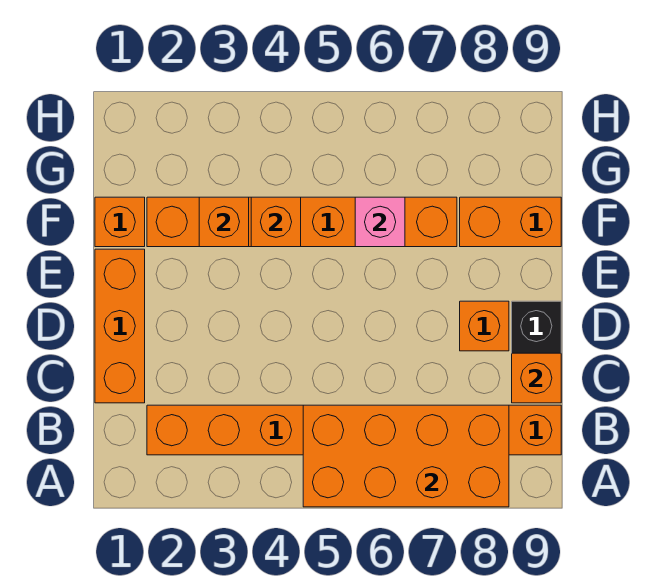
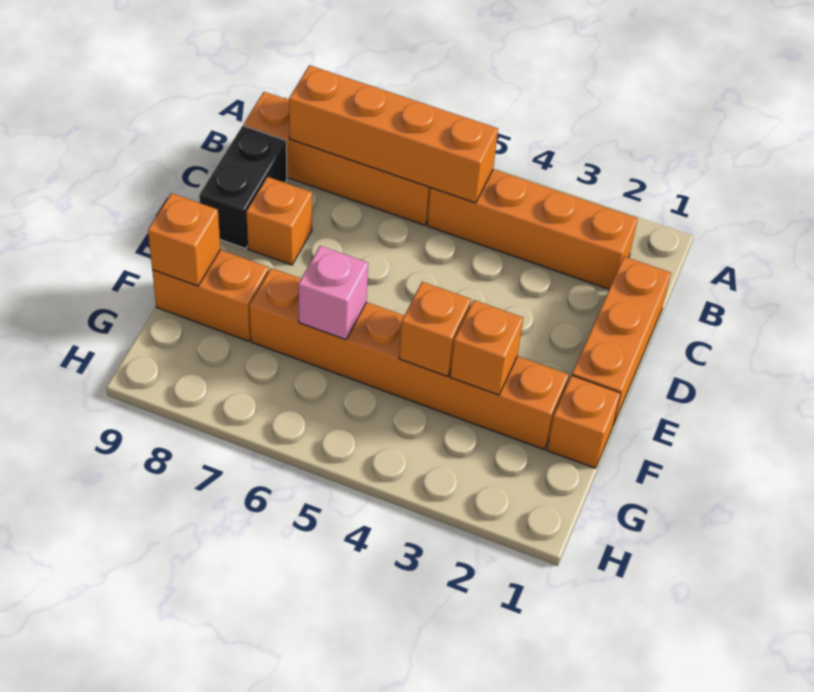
orange brick A5:B8 level 2 -> orange brick B5:B8 level 2
orange brick C9 level 2 -> orange brick F9 level 2

